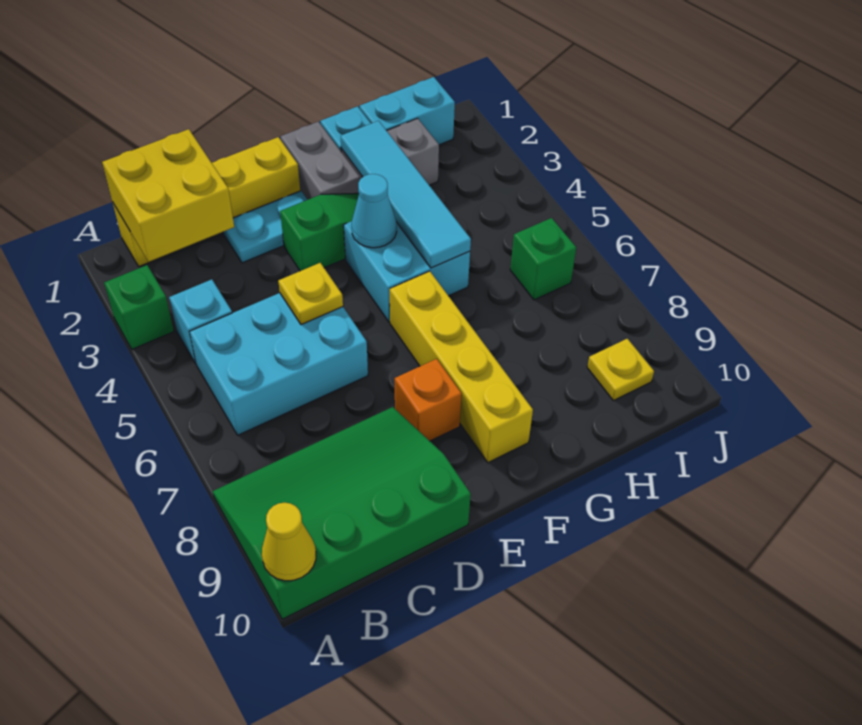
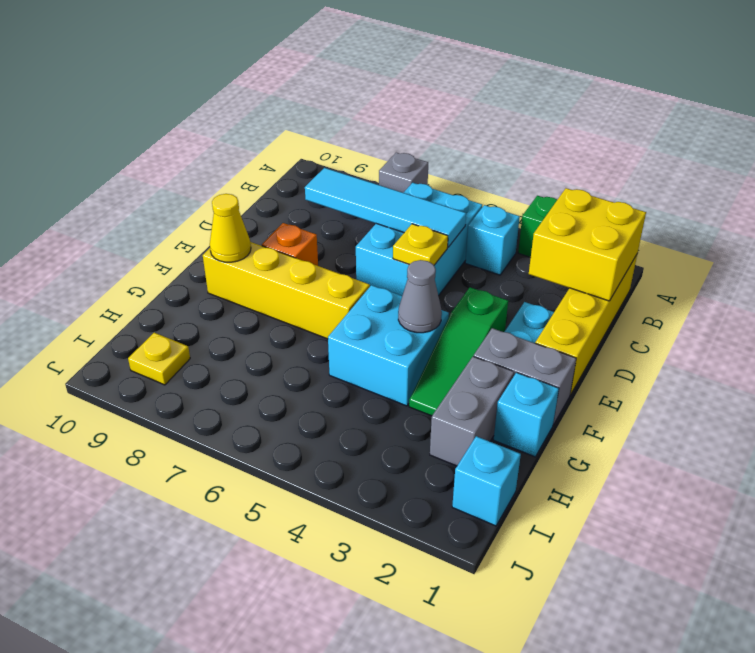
none -> grey brick A7 level 1
green slope A8:D10 level 1 top 10 -> none
yellow cone A10 level 2 -> yellow cone F9 level 2
cyan cone F4 level 2 -> grey cone F4 level 2
cyan tile G2:G5 level 2 -> cyan tile C5:C8 level 2
cyan brick H1:I1 level 1 -> cyan brick I1 level 1
green brick I6 level 1 -> none

